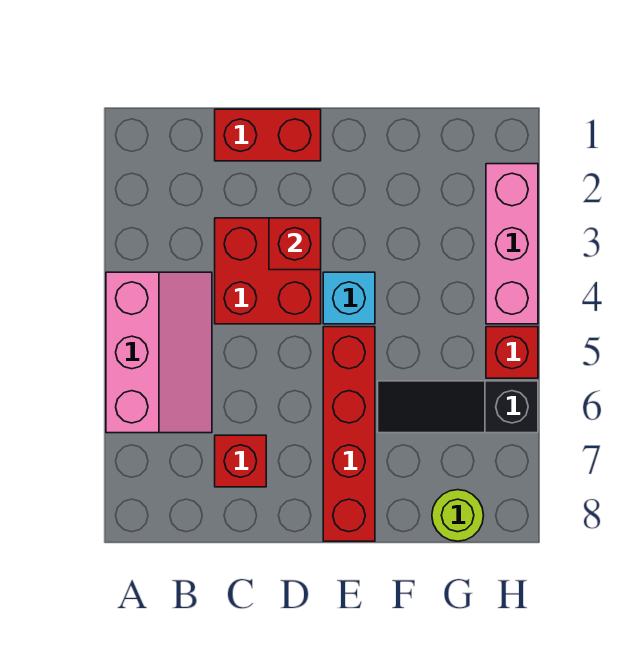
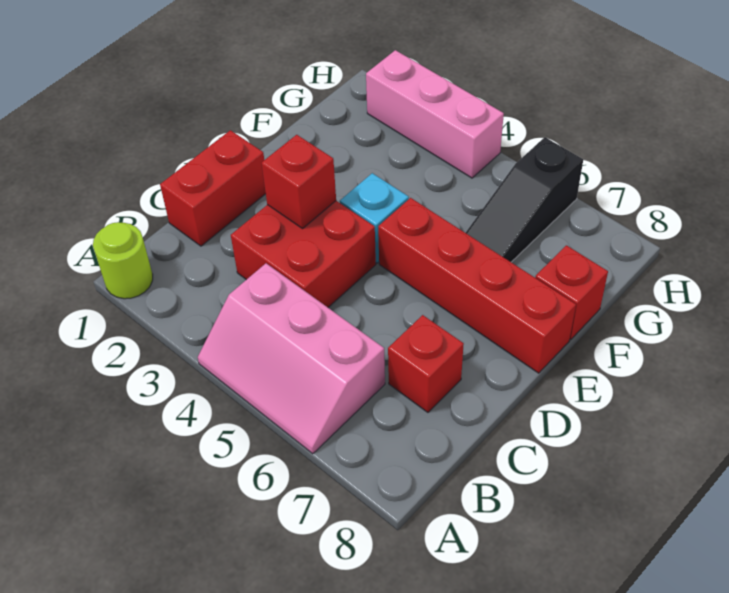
pink slope A4:B6 level 1 top A -> pink slope A4:B6 level 1 top B
lime round brick G8 level 1 -> lime round brick A1 level 1
red brick H5 level 1 -> red brick F8 level 1

